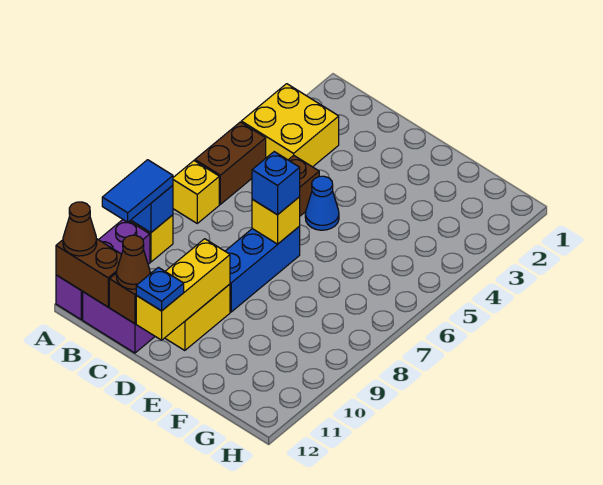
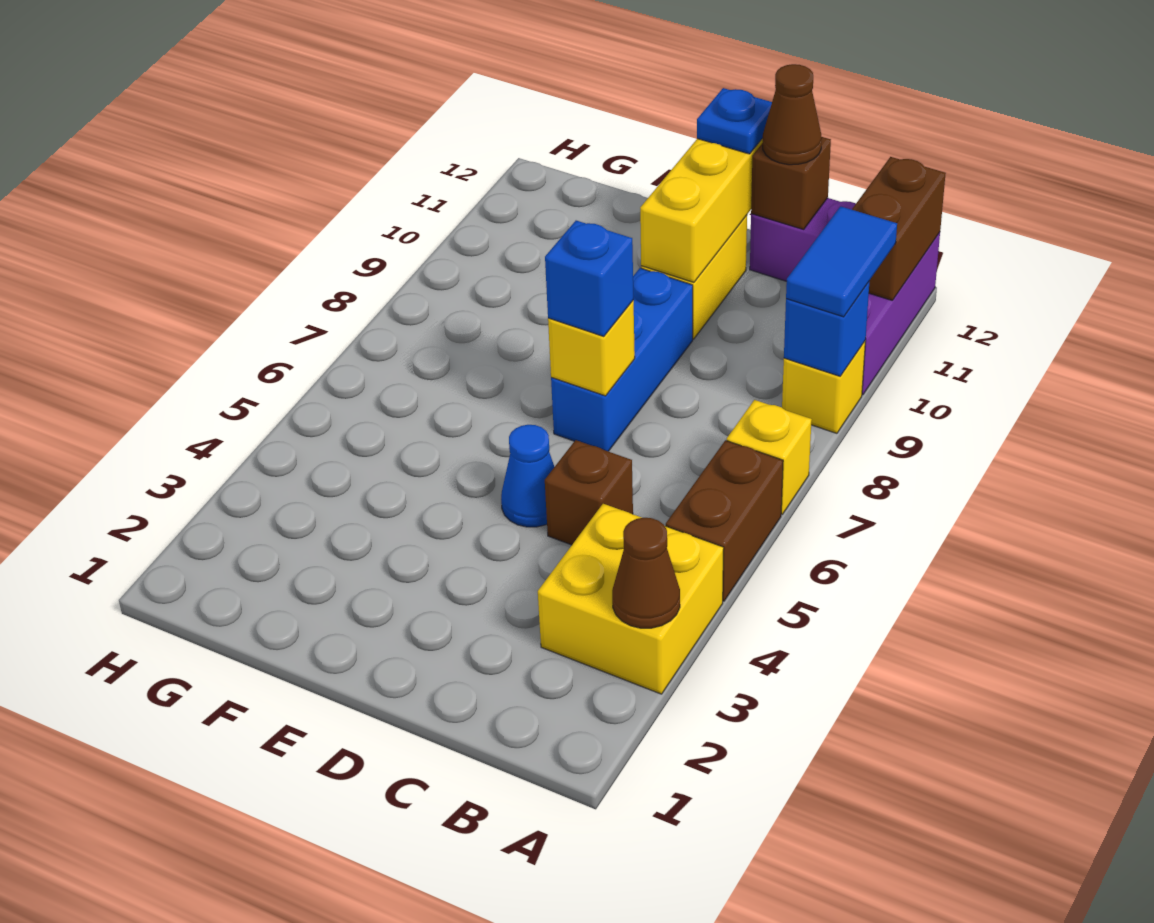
brown brick A12:B12 level 2 -> brown brick A11:A12 level 2
brown cone A12 level 3 -> brown cone A3 level 2

